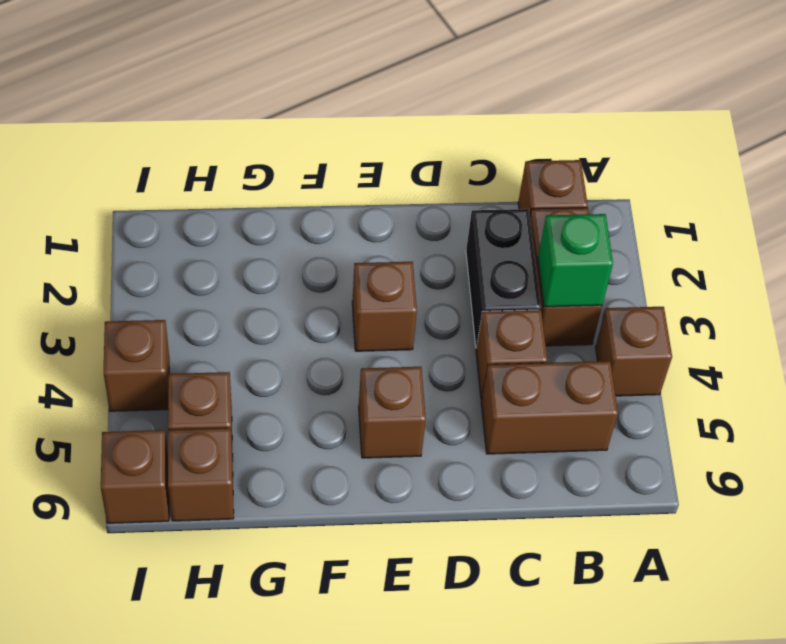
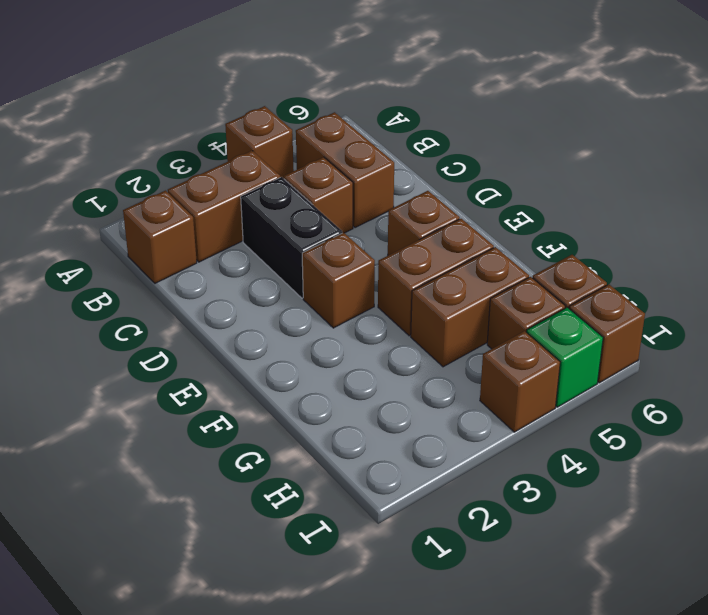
green brick B3 level 2 -> green brick I5 level 1
black brick C2:C3 level 1 -> black brick C3:D3 level 1
none -> brown brick F4:F5 level 1
none -> brown brick G4:G5 level 1

